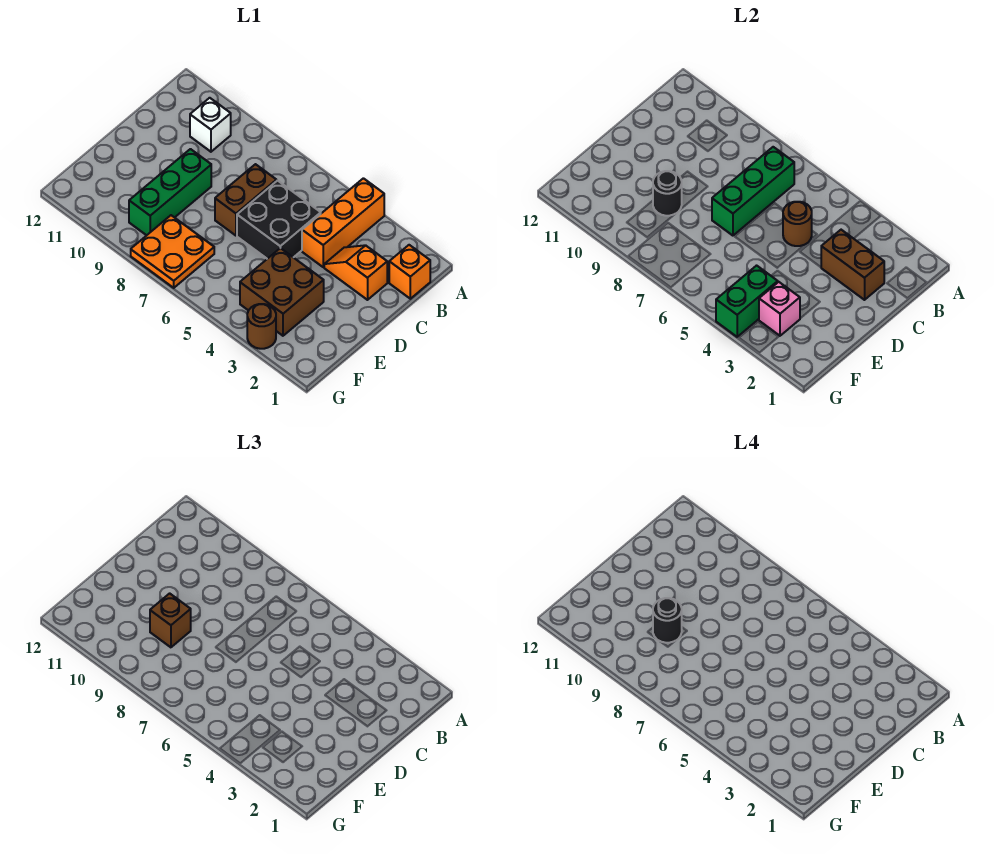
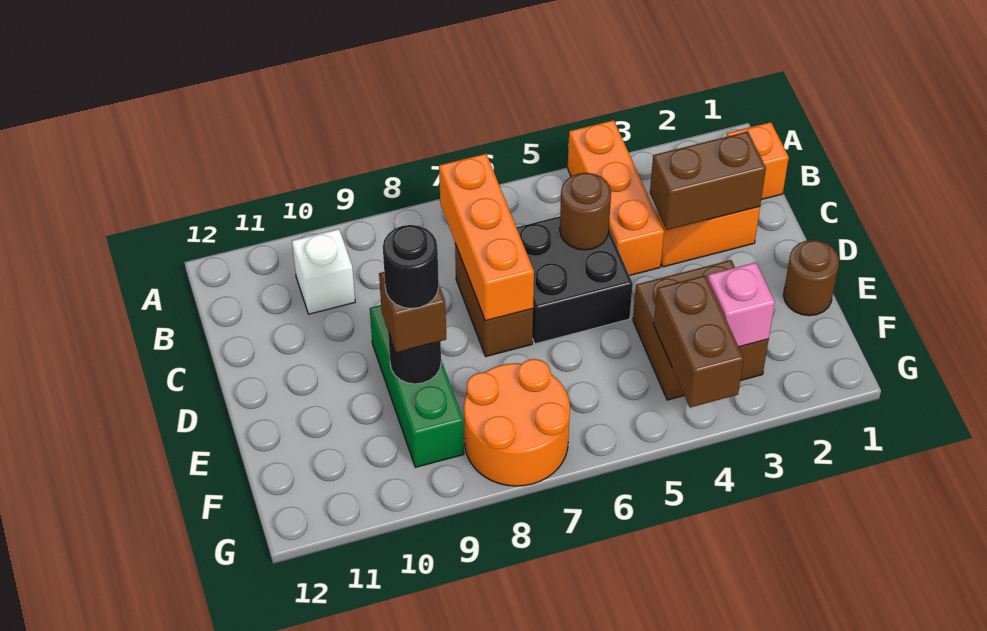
green brick B7:D7 level 2 -> orange brick B7:D7 level 2
green brick F4:G4 level 2 -> brown brick F4:G4 level 2
orange plate F7:G8 level 1 -> orange round brick F7:G8 level 1
brown round brick G3 level 1 -> brown round brick E1 level 1

